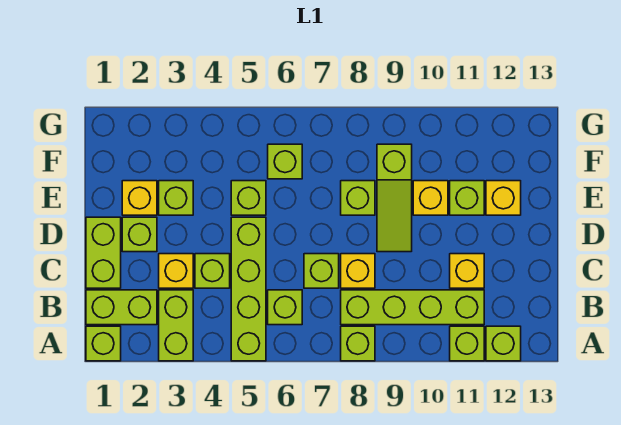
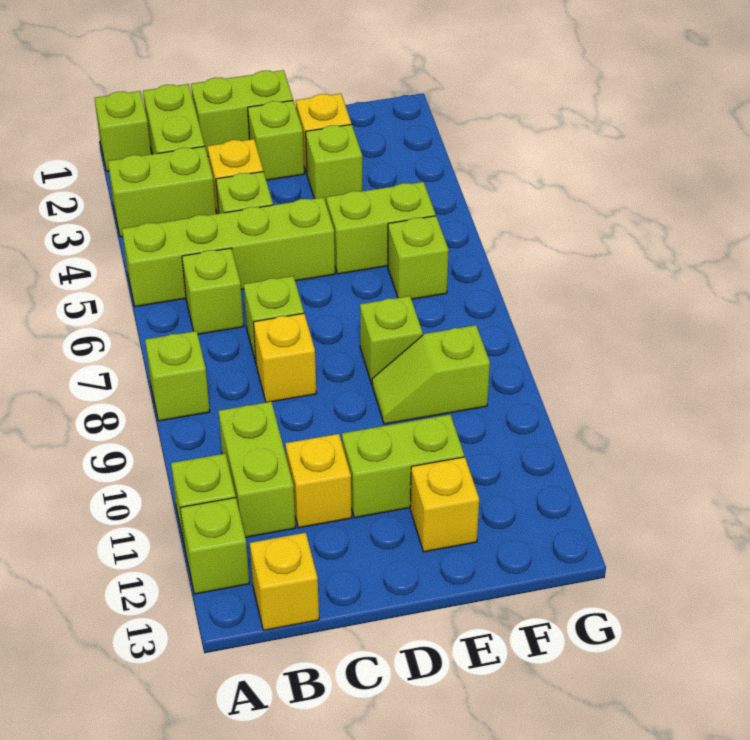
lime brick B8:B11 level 1 -> lime brick B10:B11 level 1
lime slope D9:F9 level 1 top F -> lime slope E9:F9 level 1 top F
lime brick E5 level 1 -> lime brick E5:F5 level 1
yellow brick E10 level 1 -> yellow brick B13 level 1
lime brick E11 level 1 -> lime brick D11:E11 level 1

